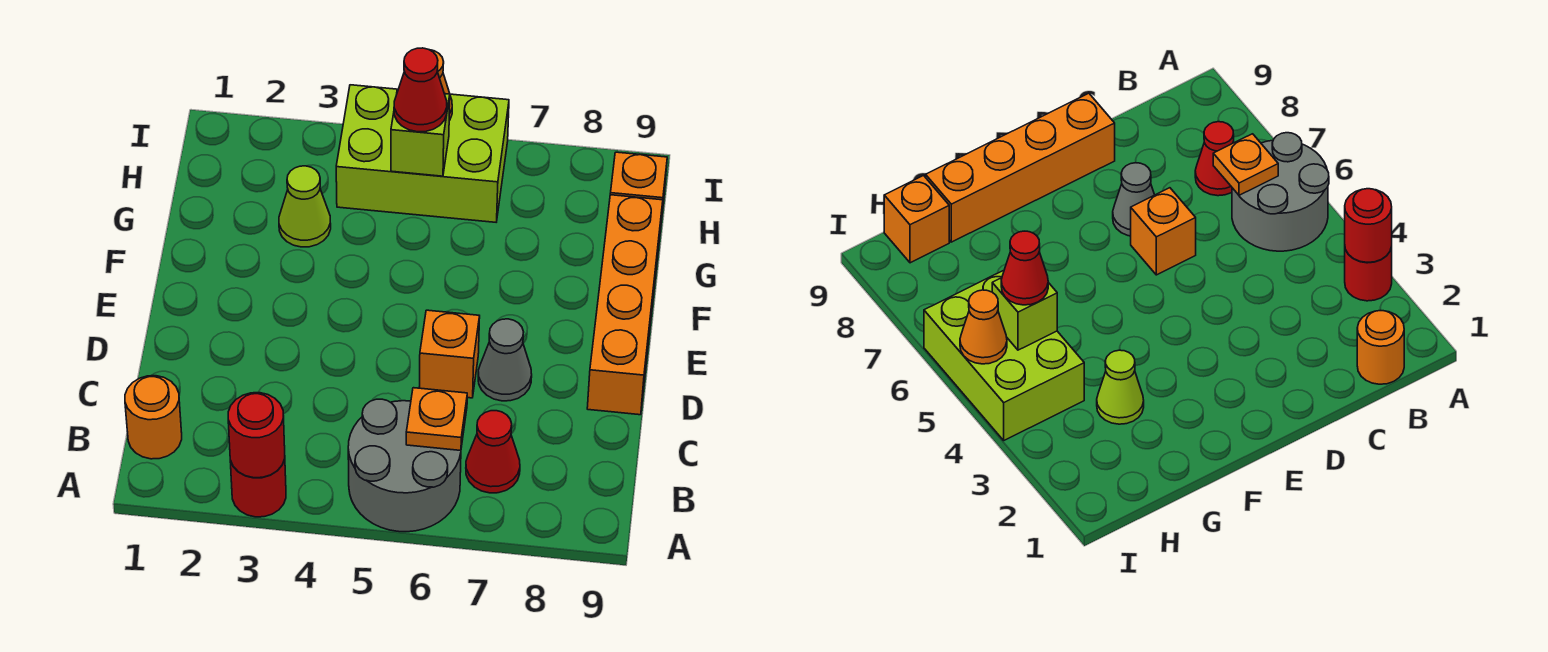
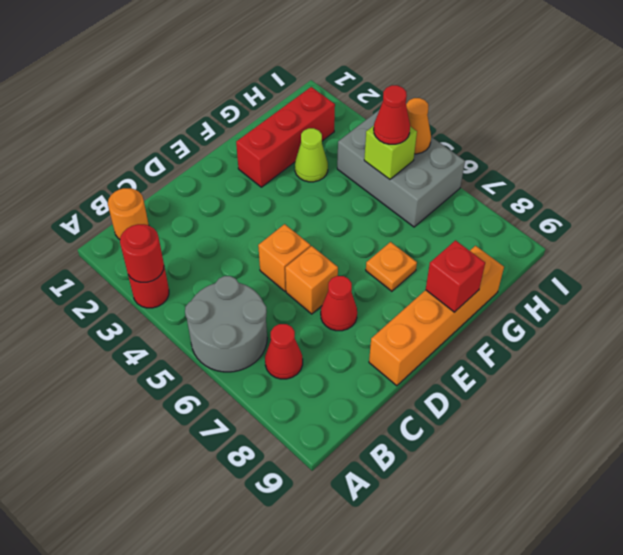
orange plate B6 level 2 -> orange plate F7 level 1
grey cone D7 level 1 -> red cone D7 level 1
none -> red brick F2:H2 level 1
none -> red brick F9 level 2
lime brick H4:I6 level 1 -> grey brick H4:I6 level 1
orange brick H9 level 1 -> orange brick D5 level 1

